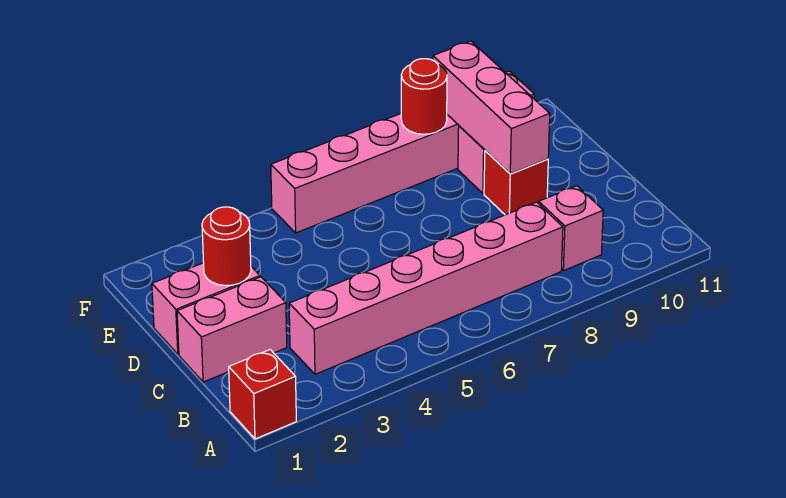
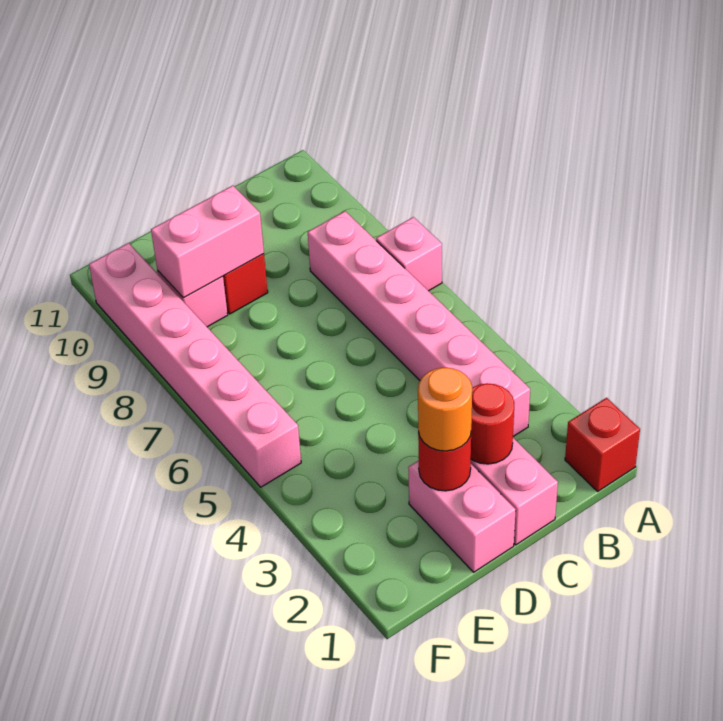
pink brick B9 level 1 -> pink brick A7 level 1
none -> orange round brick D2 level 3
pink brick D9:F9 level 2 -> pink brick D9:E9 level 2
red round brick F8 level 2 -> red round brick C2 level 2

